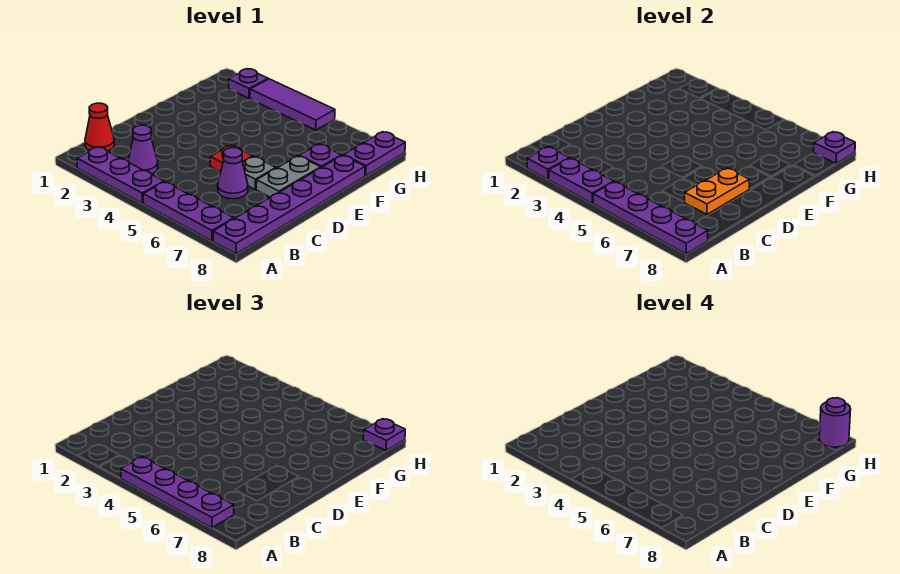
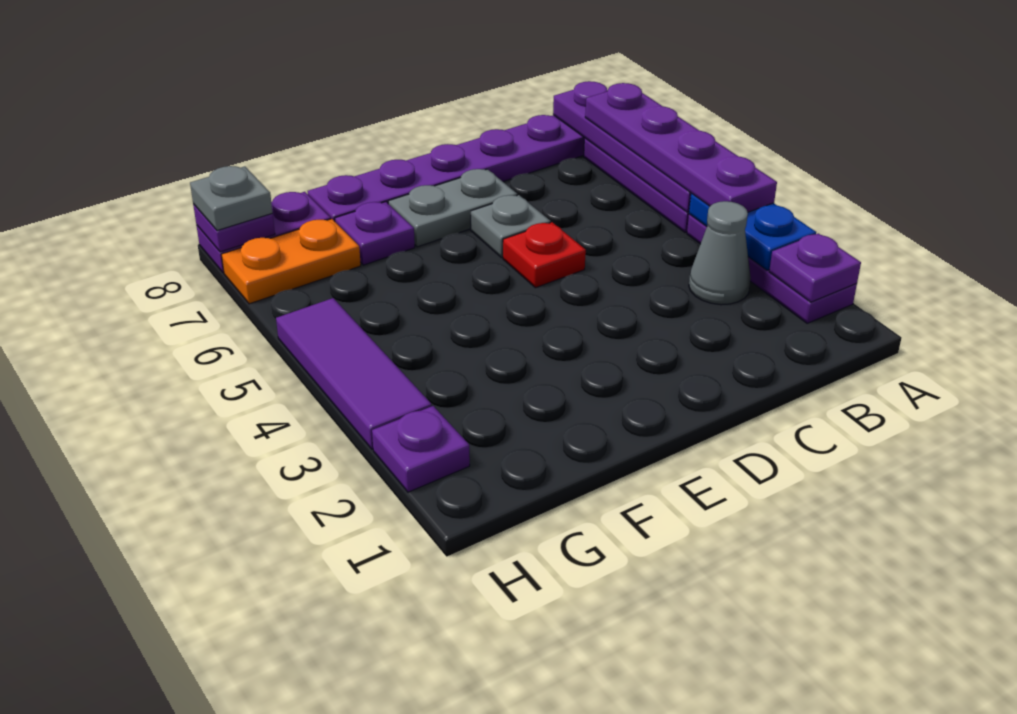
purple plate A3:A4 level 2 -> blue plate A3:A4 level 2
red cone B1 level 1 -> none
purple cone B3 level 1 -> grey cone B3 level 1
purple cone C6 level 1 -> none
orange plate C7:D7 level 2 -> orange plate G7:H7 level 1
purple plate H8 level 3 -> grey plate H8 level 3
purple round brick H8 level 4 -> none

